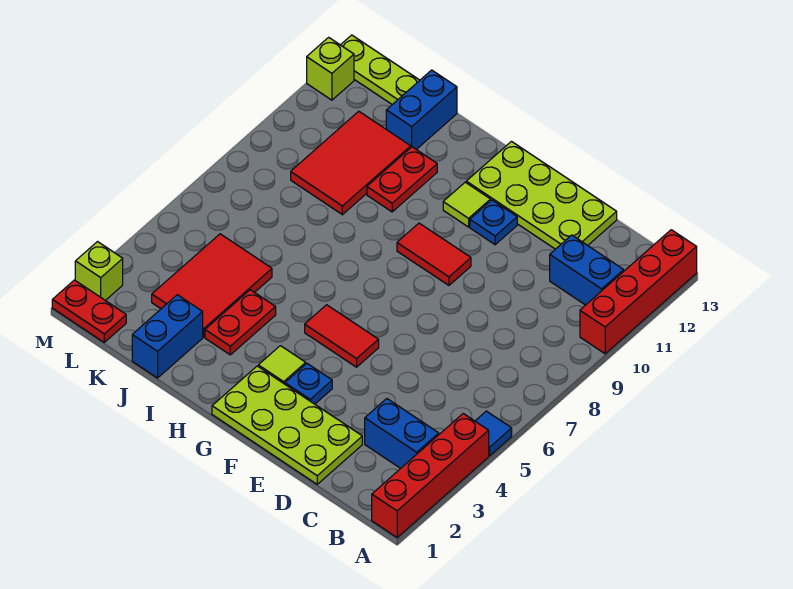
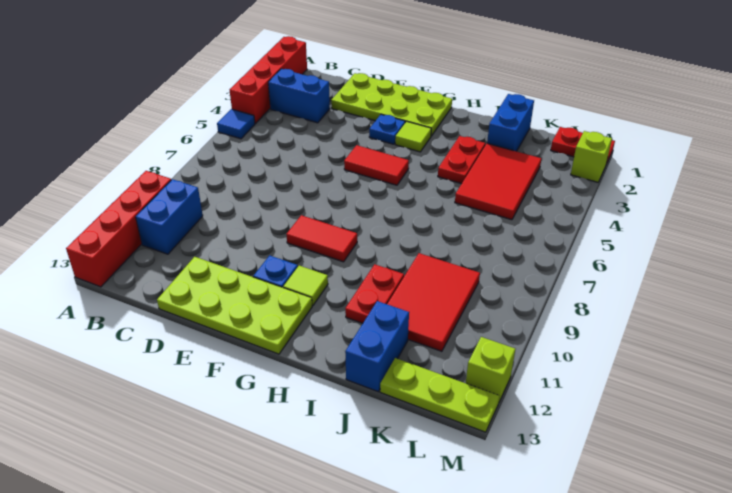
blue brick B11:C11 level 1 -> blue brick B10:B11 level 1

